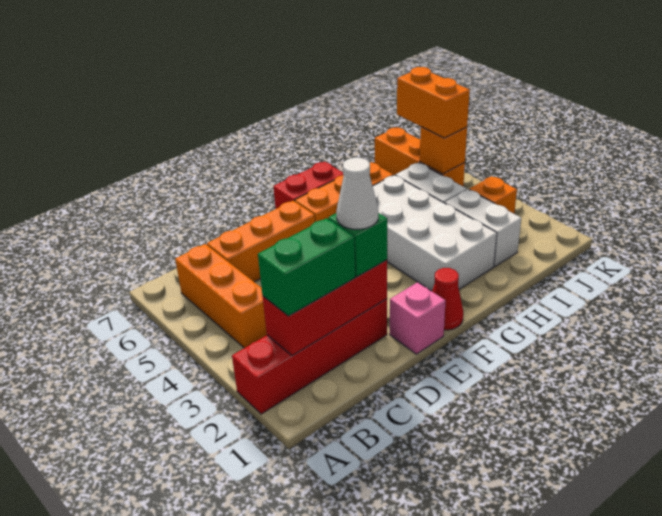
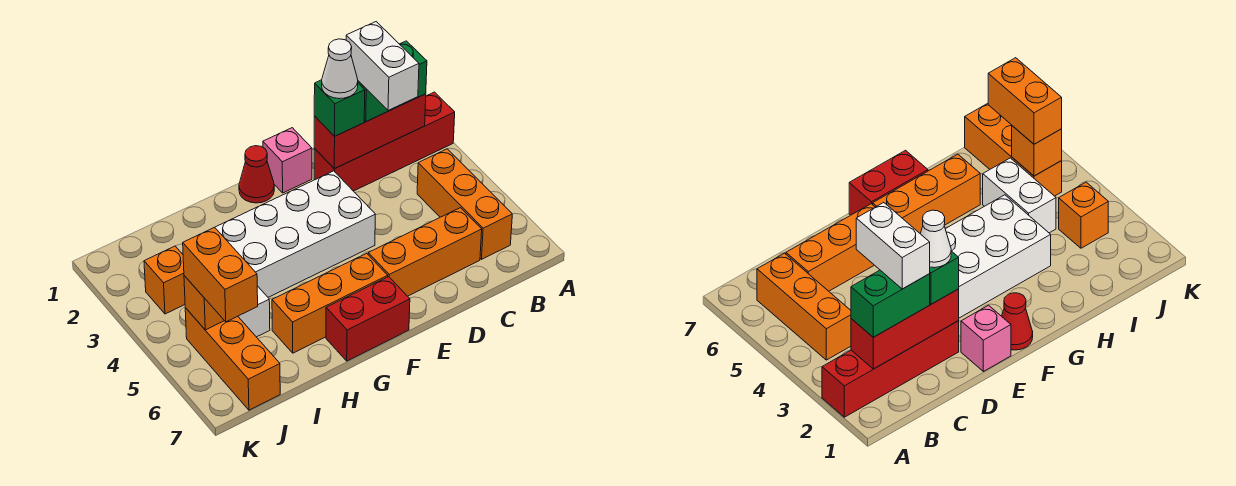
white brick G2:H5 level 1 -> white brick E3:H4 level 1
white brick I2:I3 level 1 -> white brick C2:C3 level 4

